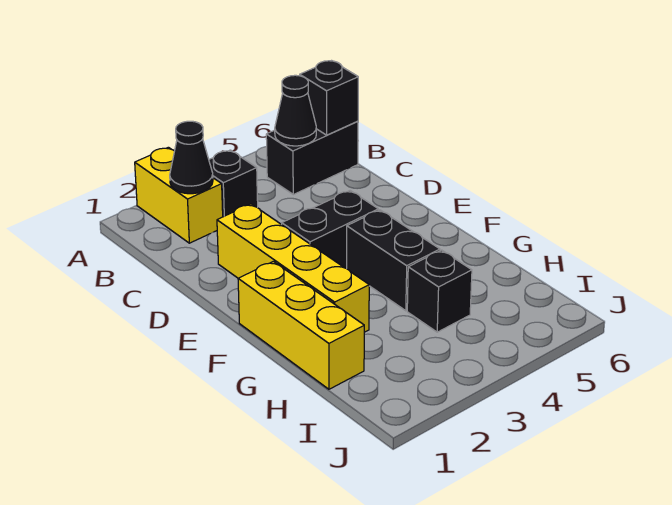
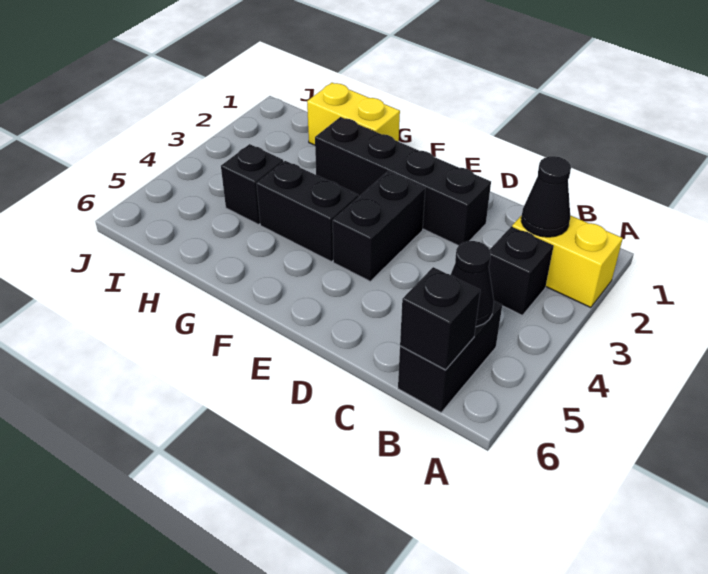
yellow brick D2:G2 level 1 -> black brick D2:G2 level 1
yellow brick F1:H1 level 1 -> yellow brick G1:H1 level 1

